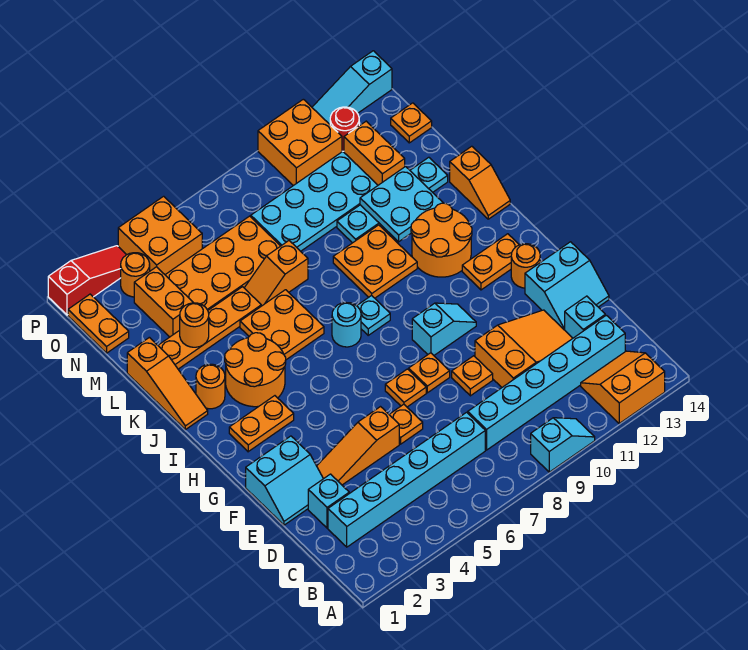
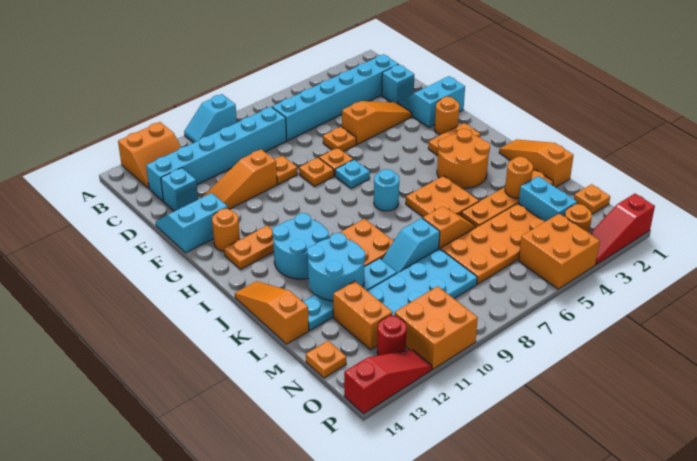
orange slope D10:E12 level 1 top 10 -> orange slope E10:E12 level 1 top 10
cyan slope G9:G10 level 1 top 9 -> cyan slope L8:L9 level 1 top 8
cyan plate I8 level 1 -> cyan plate G7 level 1
orange round brick I11:J12 level 1 -> cyan round brick I11:J12 level 1
orange round brick J2 level 1 -> orange round brick G2 level 1
orange slope J14:K14 level 1 top K -> orange slope J14:L14 level 1 top L
cyan plate K11:L12 level 2 -> cyan round brick K11:L12 level 2
orange brick M3:N3 level 1 -> cyan brick M3:N3 level 1
orange plate N1:O1 level 1 -> orange plate N1 level 1
cyan slope P12:P14 level 1 top 14 -> red slope P12:P14 level 1 top 14

